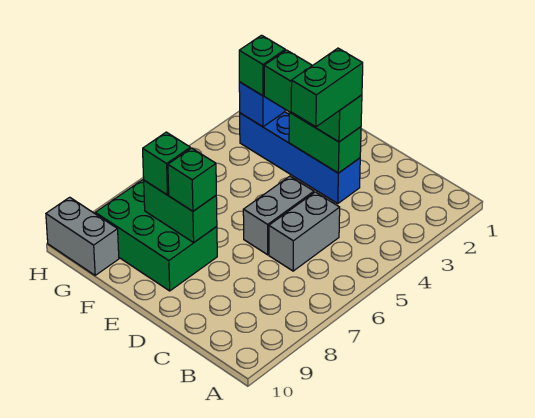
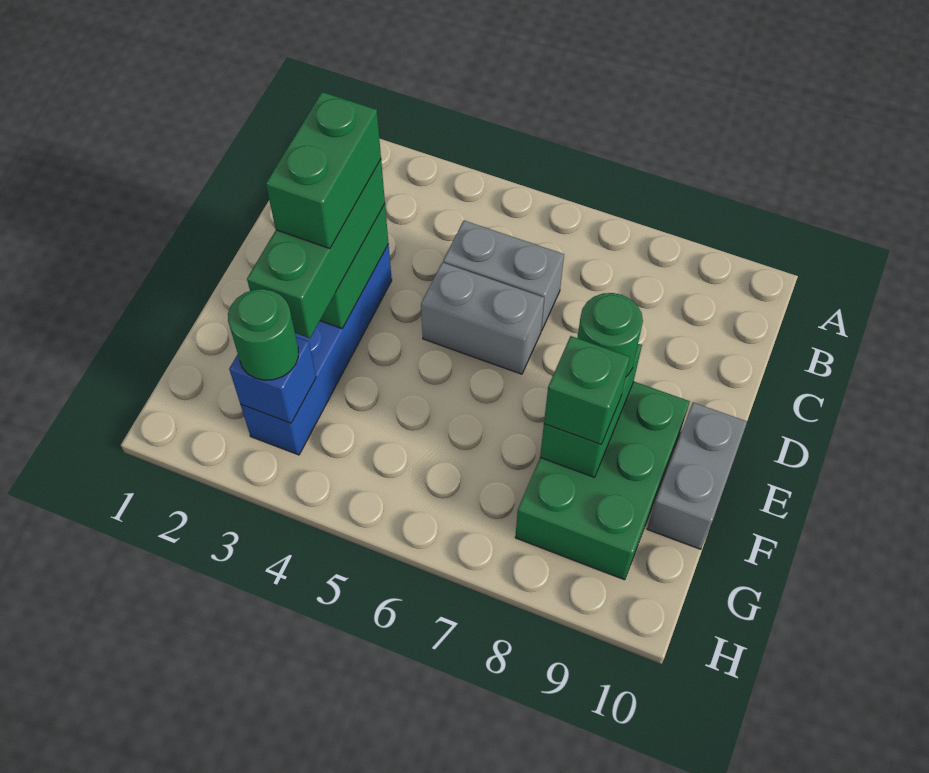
green brick D3:D4 level 4 -> green brick D3:E3 level 4
green brick E8 level 3 -> green round brick E8 level 3
green brick G3 level 3 -> green round brick G3 level 3
grey brick G10:H10 level 1 -> grey brick E10:F10 level 1

